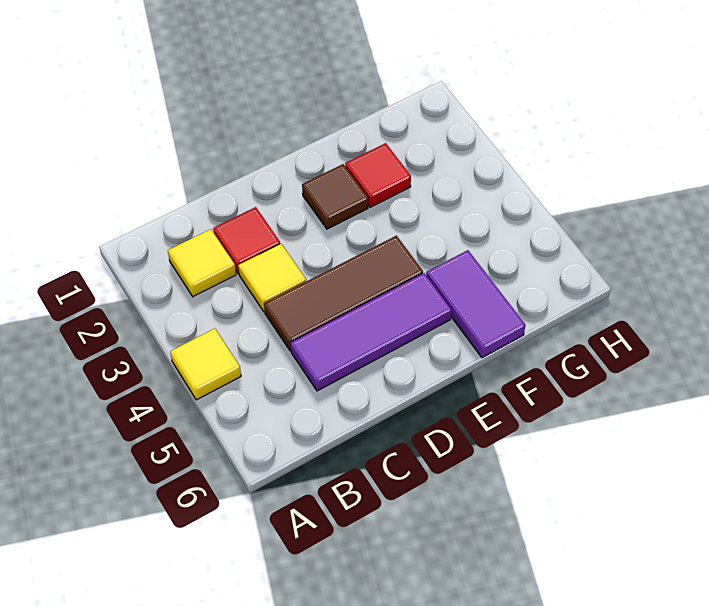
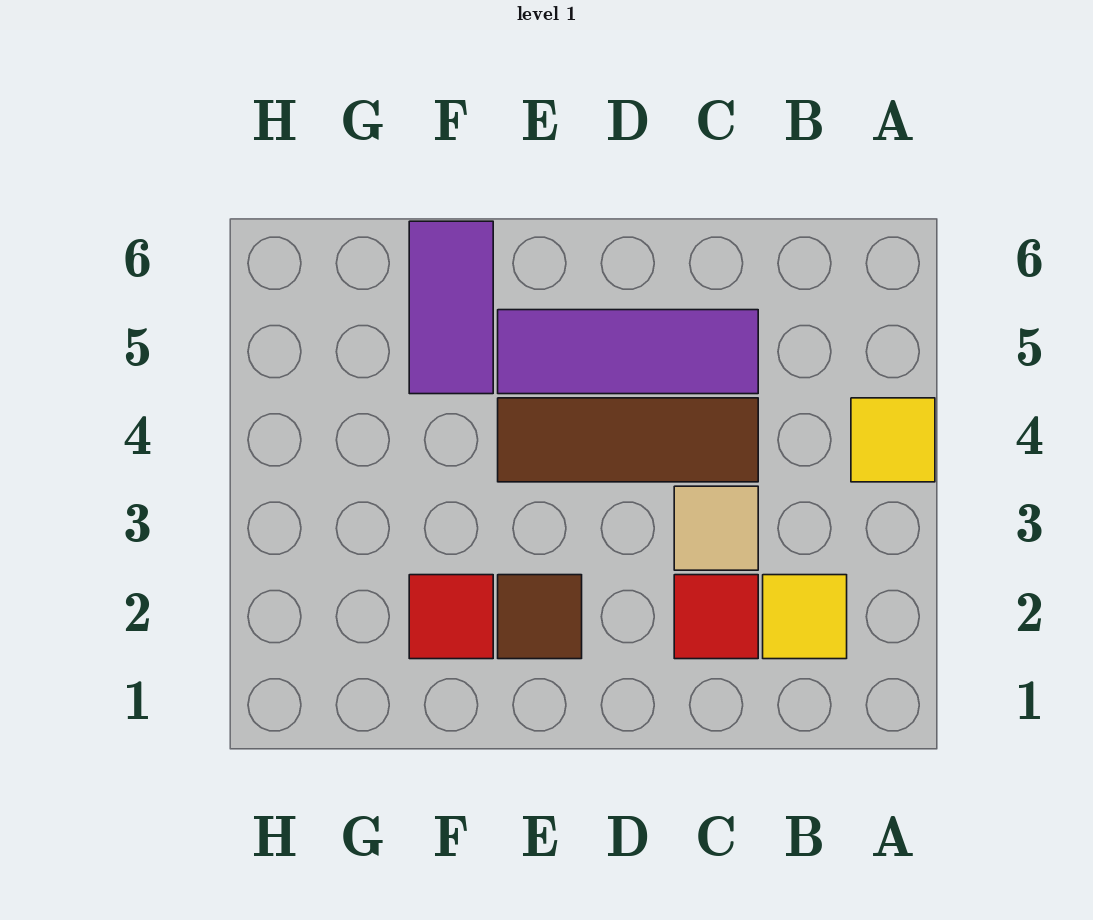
yellow tile C3 level 1 -> tan tile C3 level 1

